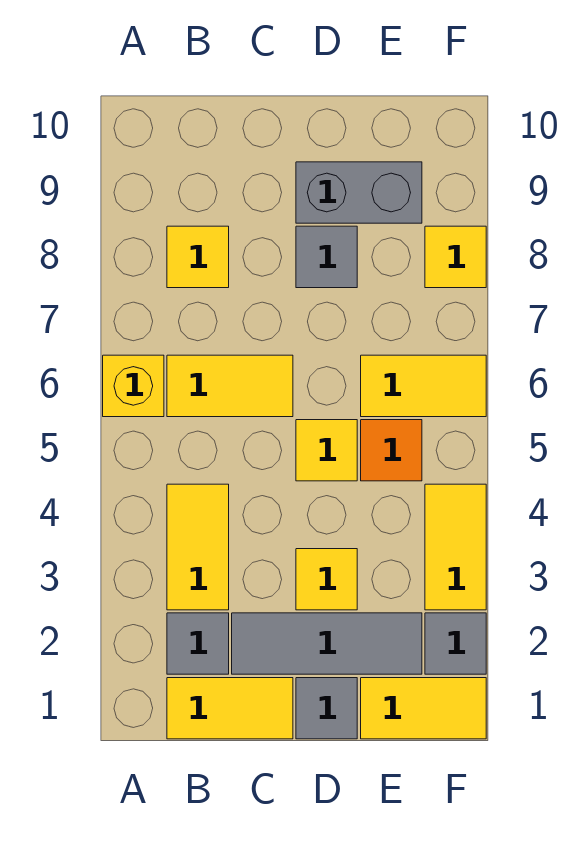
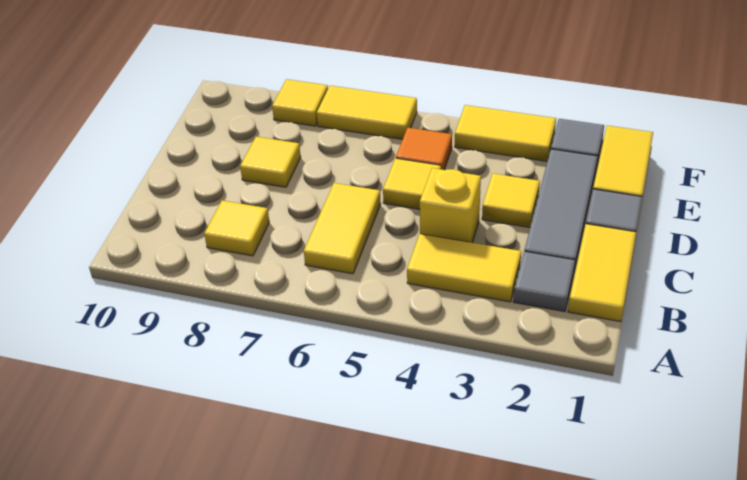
yellow brick A6 level 1 -> yellow brick C4 level 1
grey tile D8 level 1 -> yellow tile D8 level 1
grey brick D9:E9 level 1 -> none
yellow tile E6:F6 level 1 -> yellow tile F6:F7 level 1

